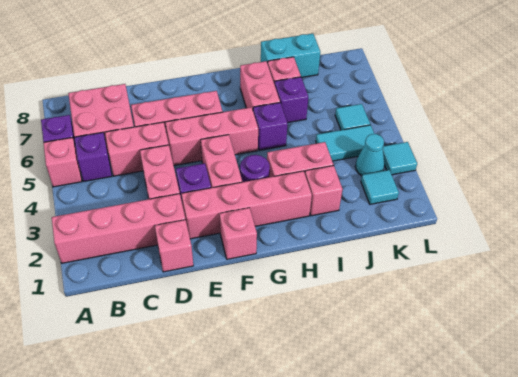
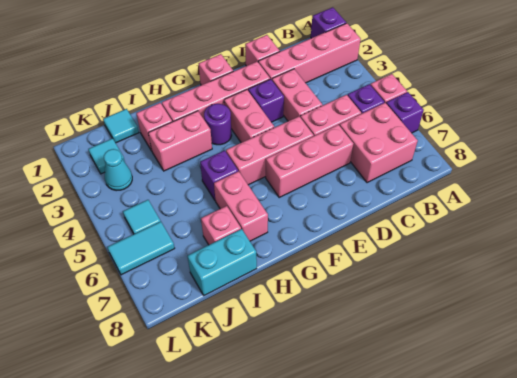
purple brick I6 level 1 -> purple brick A1 level 1
cyan tile J4:K4 level 1 -> cyan tile K6:L6 level 1
cyan tile L3 level 1 -> cyan tile J1 level 1

